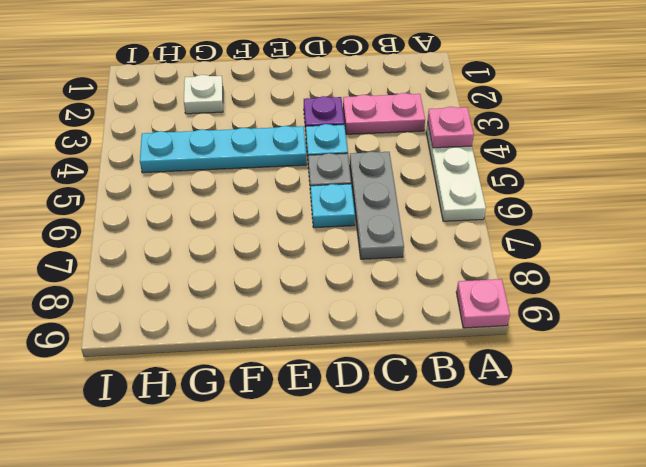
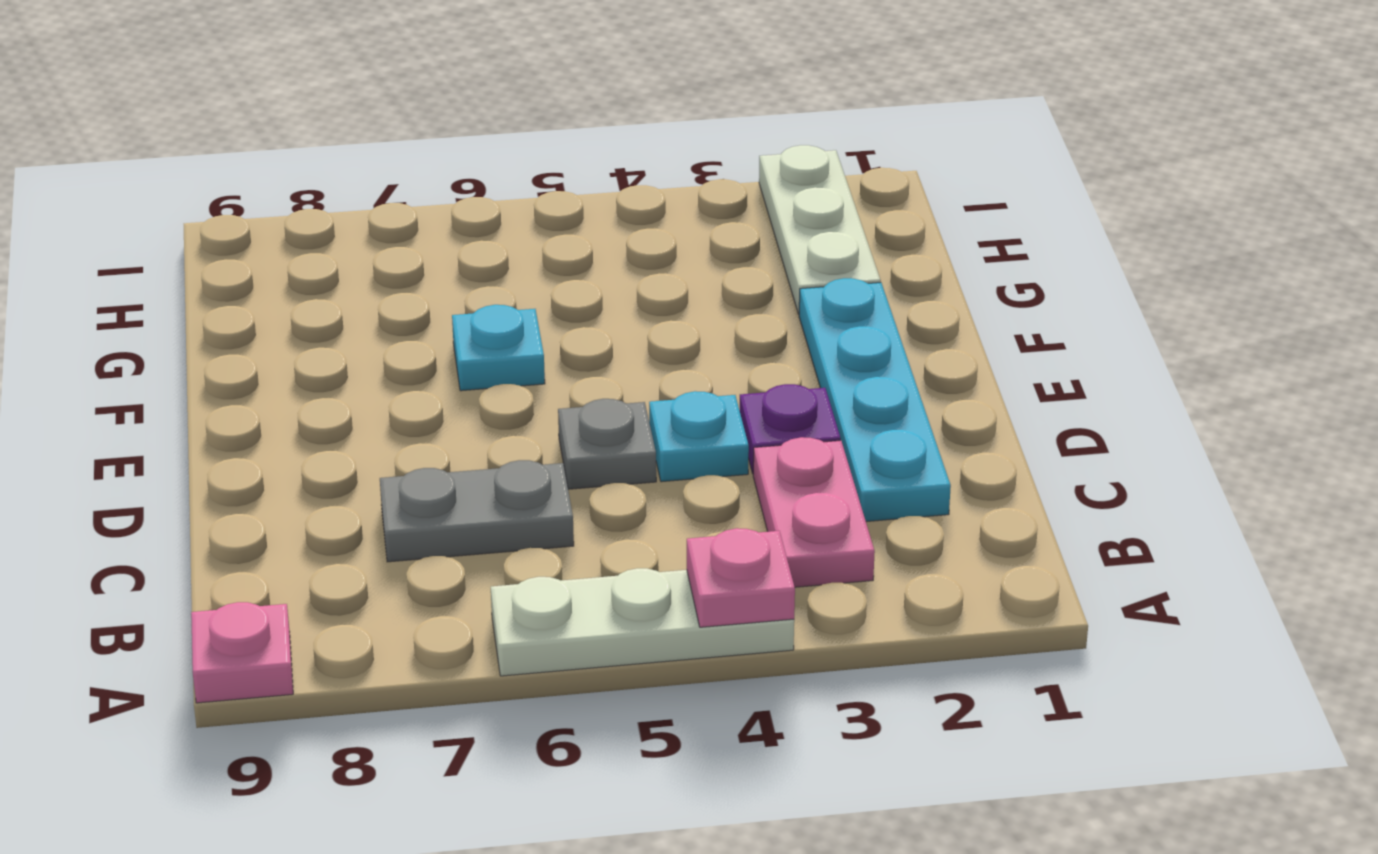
grey plate C5:C7 level 1 -> grey plate C6:C7 level 1
cyan plate D6 level 1 -> cyan plate F6 level 1
cyan plate E4:H4 level 1 -> cyan plate C2:F2 level 1
white plate G2 level 1 -> white plate G2:I2 level 1

